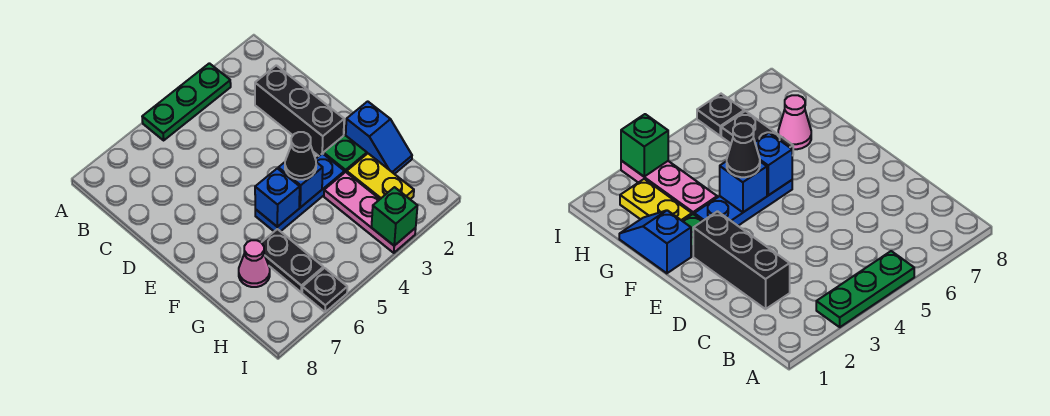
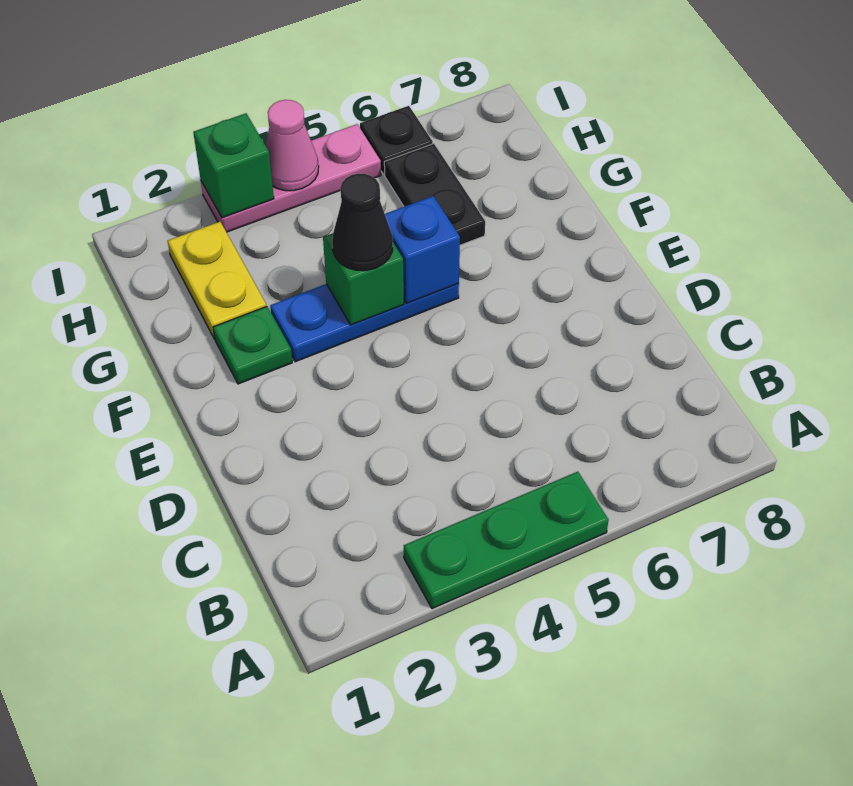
black brick C2:E2 level 1 -> none
blue slope F1:G1 level 1 top F -> none
blue brick F4 level 2 -> green brick F4 level 2
pink plate G3:I3 level 1 -> pink plate I3:I5 level 1
pink cone G7 level 1 -> pink cone I4 level 2

